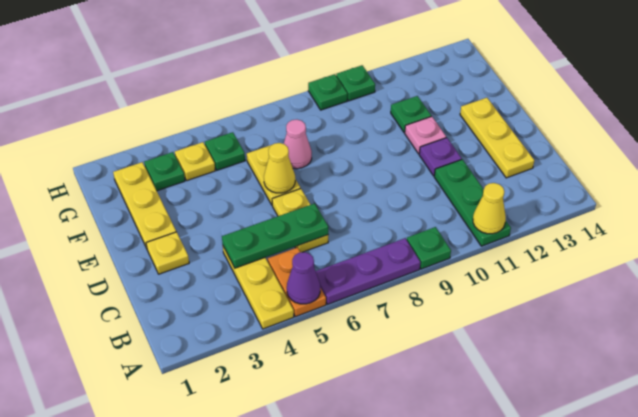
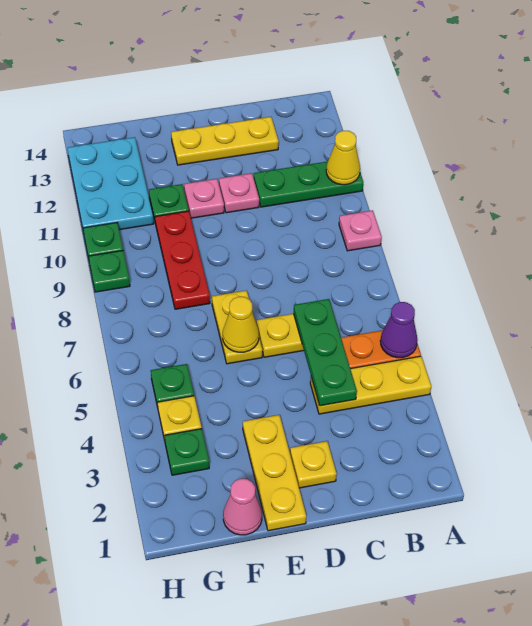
purple plate A6:A8 level 1 -> none
green plate A9 level 1 -> pink plate A9 level 1
purple plate D11 level 1 -> pink plate D11 level 1
yellow plate E2:G2 level 1 -> yellow plate E1:E3 level 1
yellow plate E6:F6 level 1 -> yellow plate E6:E7 level 1
pink cone F7 level 1 -> pink cone F1 level 1
none -> red plate F8:F10 level 1
none -> cyan plate G11:H13 level 1

